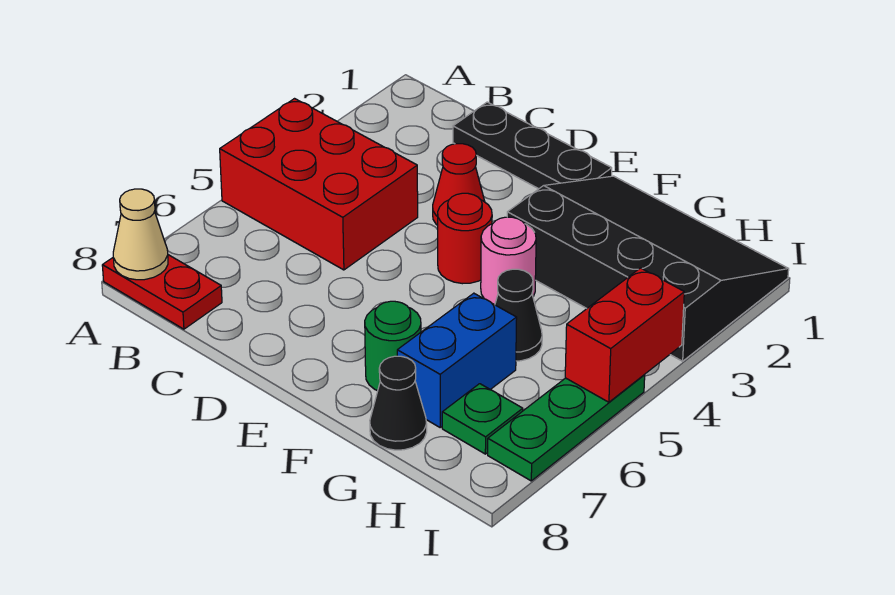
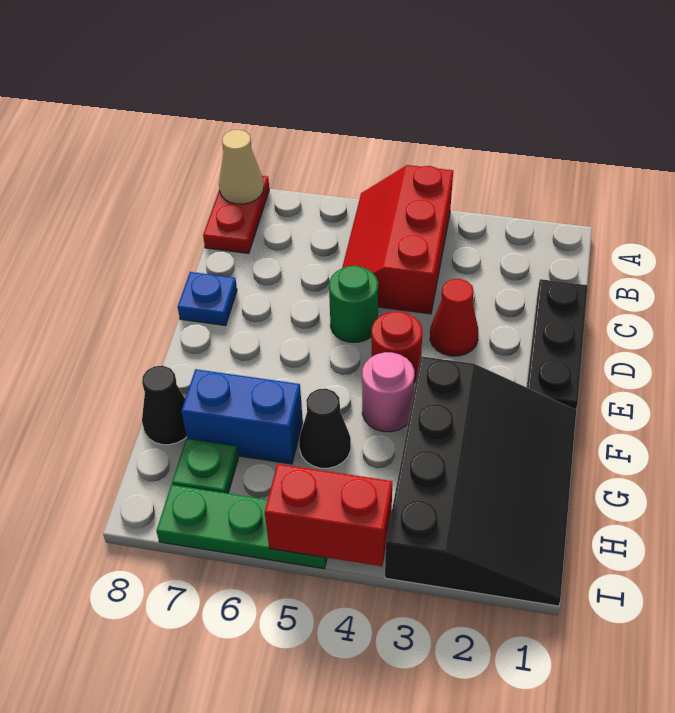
red brick A4:C5 level 1 -> red slope A4:C5 level 1 top 4
none -> blue plate D8 level 1
green round brick F7 level 1 -> green round brick D5 level 1

